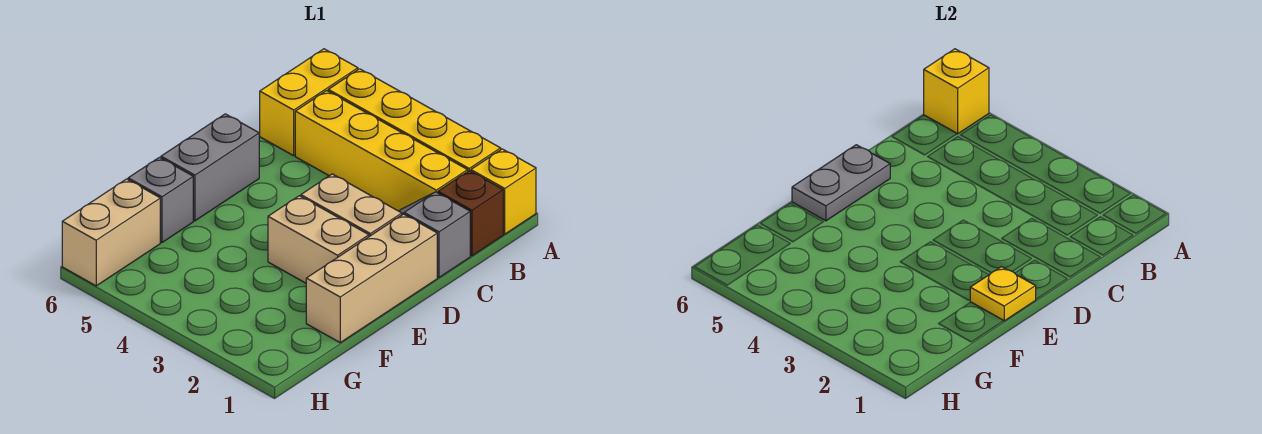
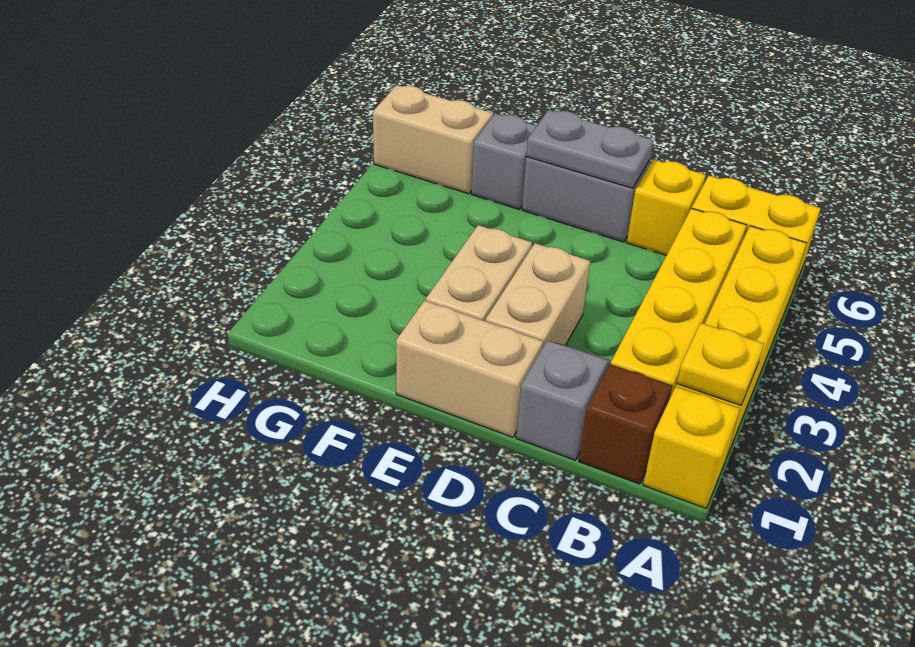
yellow brick A6 level 2 -> yellow brick C6 level 1
tan brick D1:F1 level 1 -> tan brick D1:E1 level 1
yellow plate E1 level 2 -> yellow plate A2 level 2

